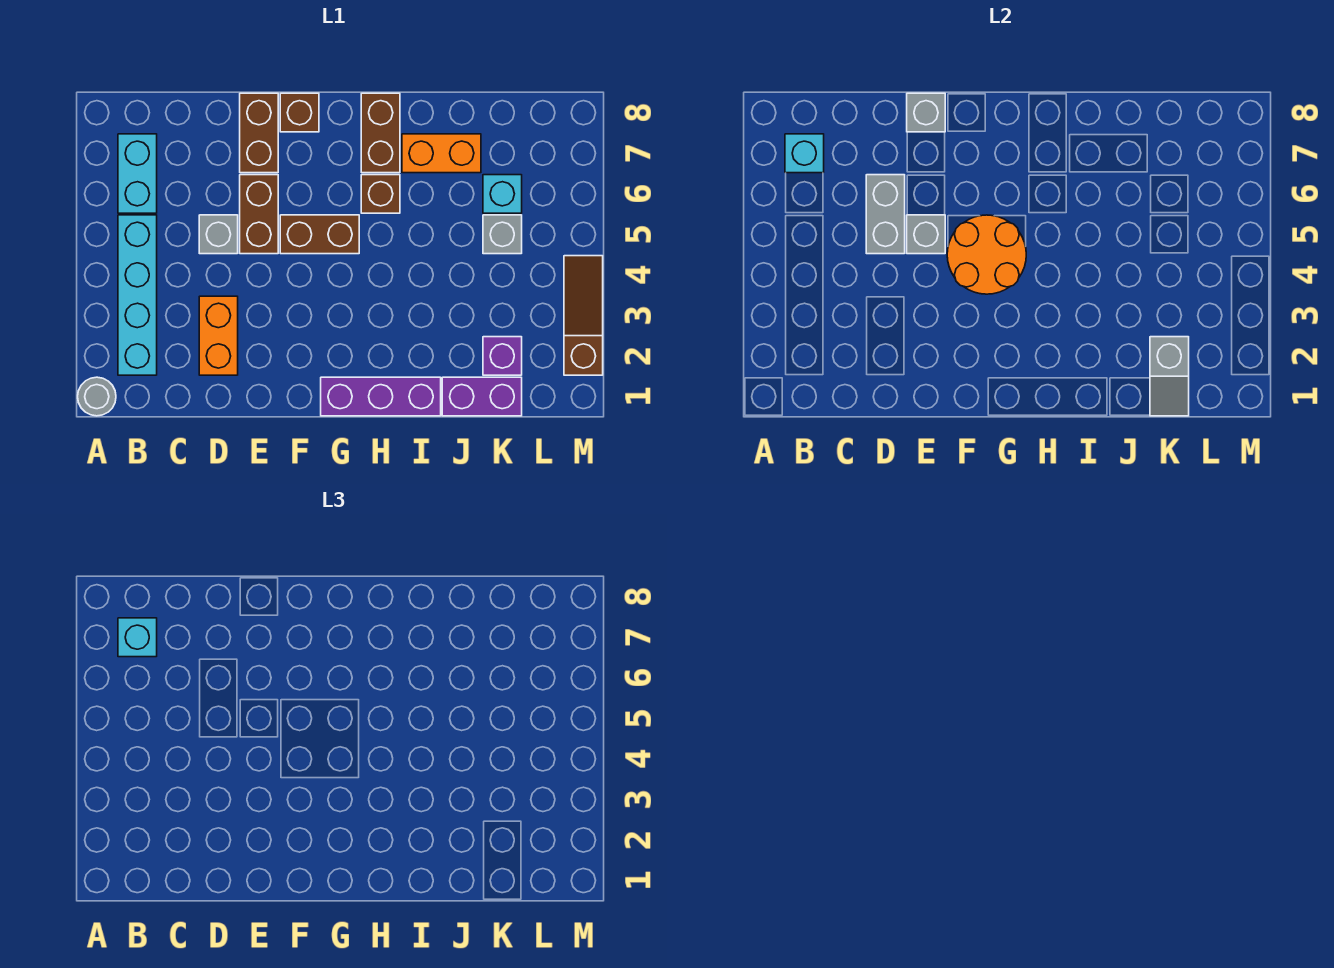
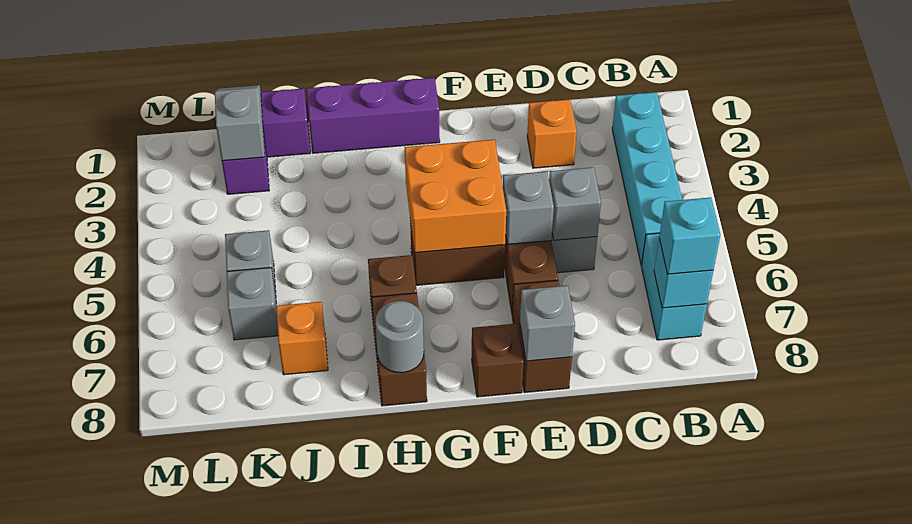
grey round brick A1 level 1 -> grey round brick H8 level 2
orange brick D2:D3 level 1 -> orange brick D2 level 1
grey brick D5:D6 level 2 -> grey brick D5 level 2
orange round brick F4:G5 level 2 -> orange brick F4:G5 level 2
orange brick I7:J7 level 1 -> orange brick J7 level 1
cyan brick K6 level 1 -> grey brick K6 level 1
brown slope M2:M4 level 1 top 2 -> none

